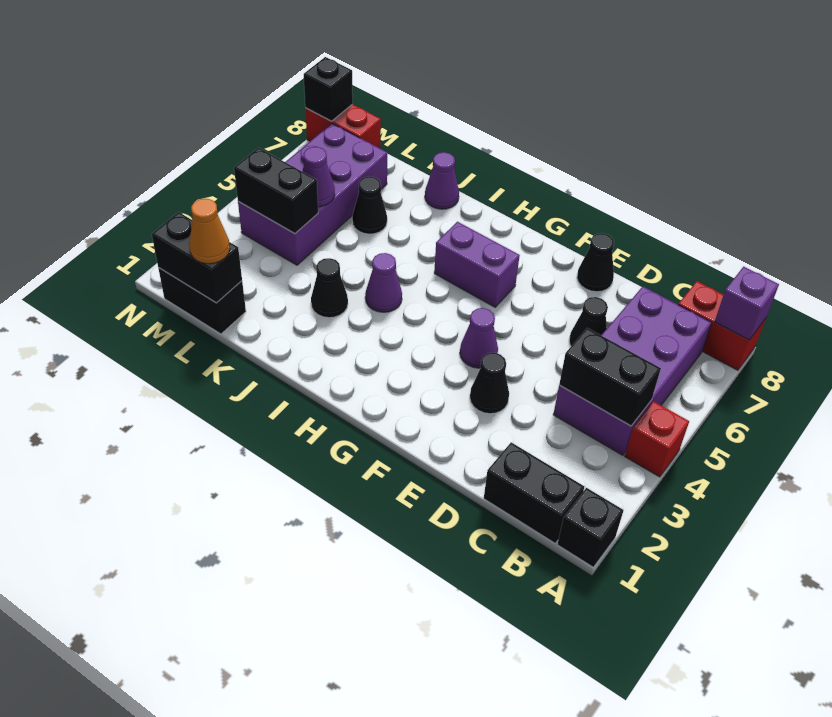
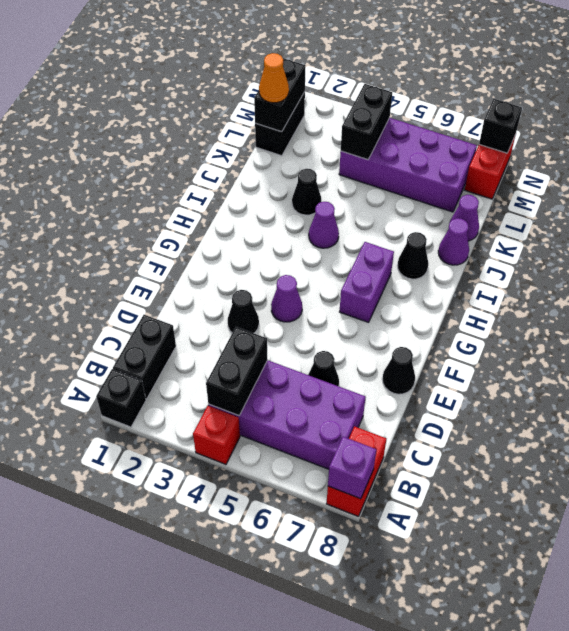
black cone K6 level 1 -> black cone I7 level 1
purple cone L5 level 2 -> purple cone K8 level 1

